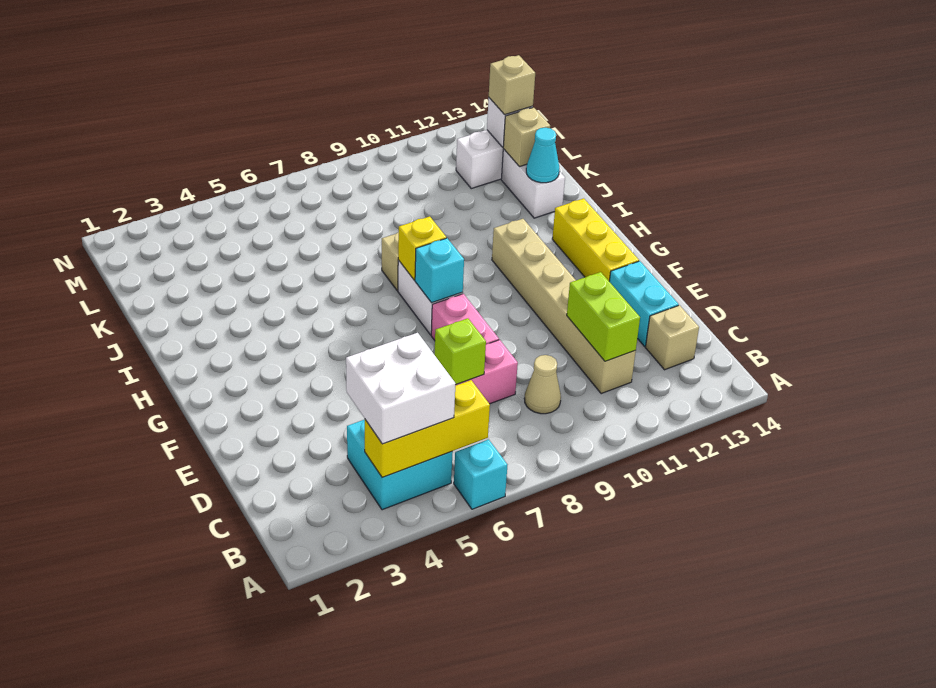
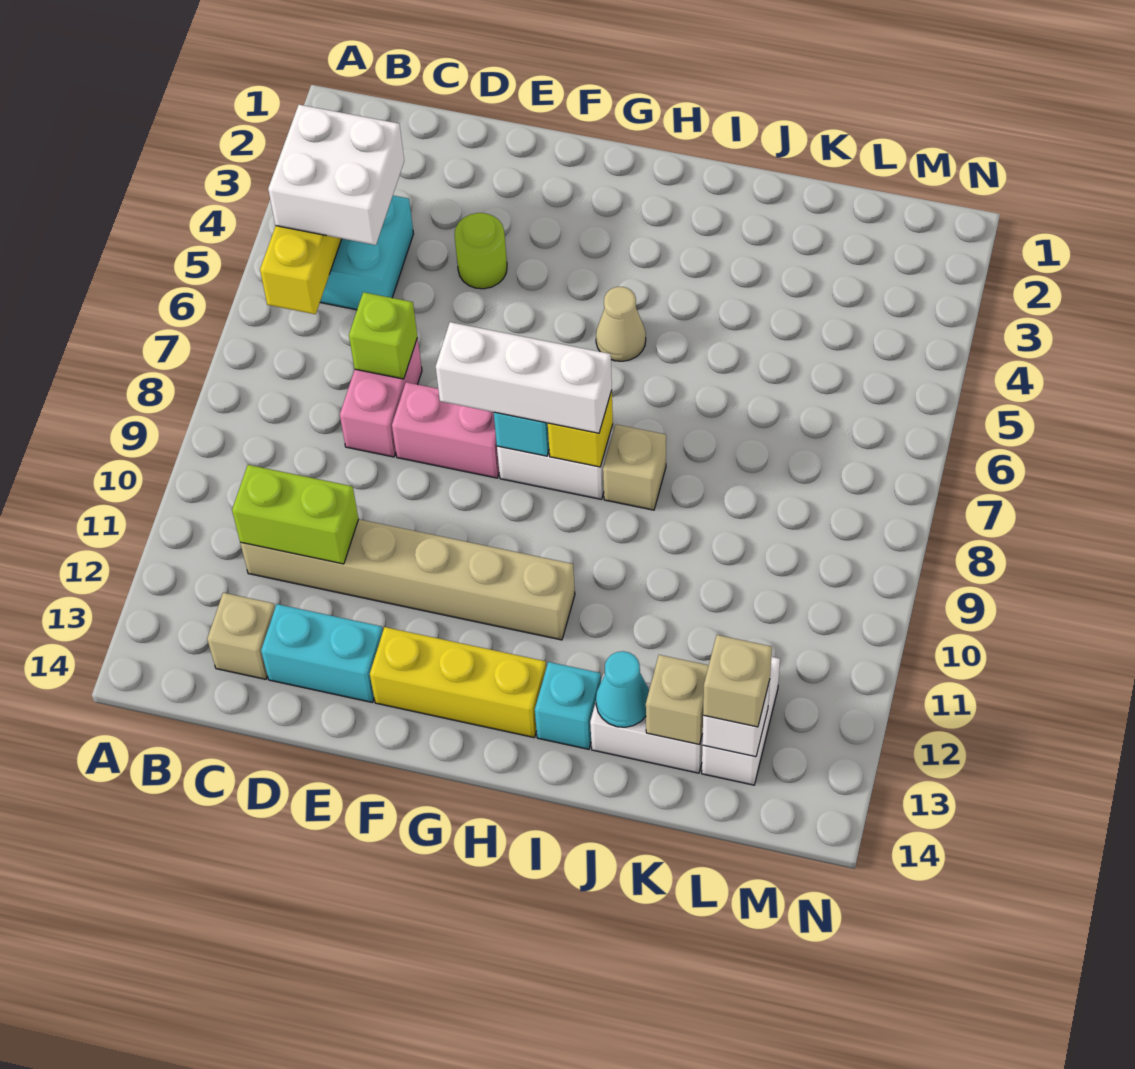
cyan brick A6 level 1 -> cyan brick I13 level 1
tan cone C9 level 1 -> tan cone H5 level 1
none -> lime round brick E4 level 1
none -> white brick F8:H8 level 3

